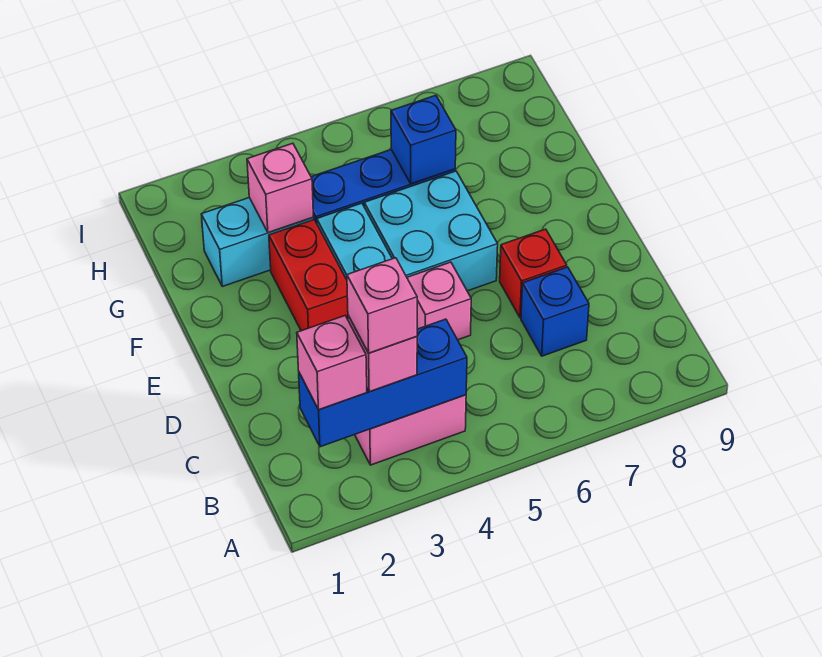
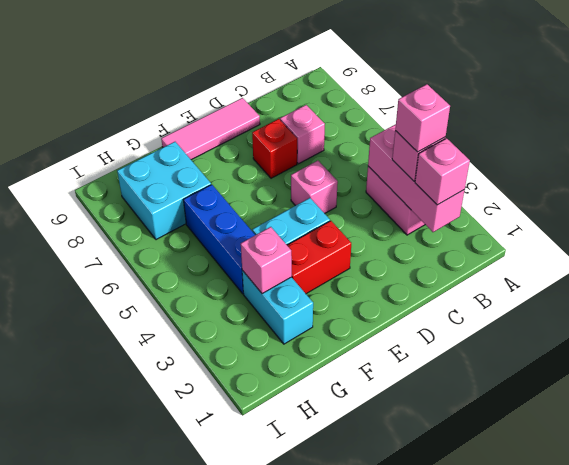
blue brick B2:B4 level 2 -> pink brick B2:B4 level 2
blue brick C7 level 1 -> pink brick C7 level 1
none -> pink tile D9:F9 level 1
cyan brick E5:F6 level 1 -> cyan brick G7:H8 level 1
blue brick G6 level 2 -> none

